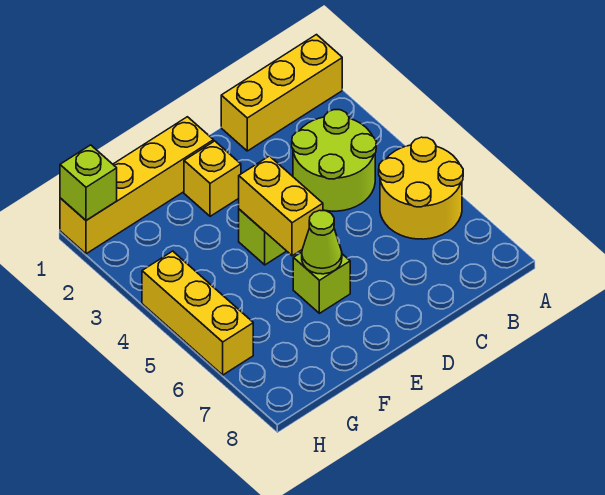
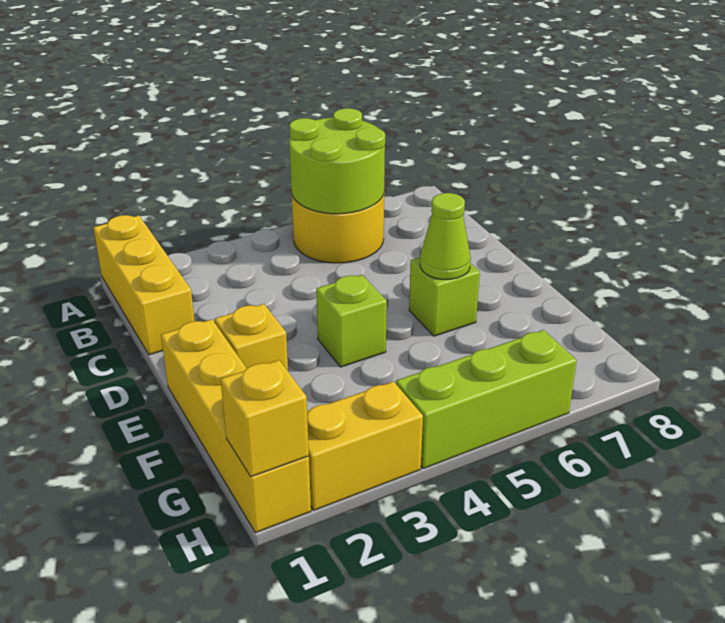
lime round brick B3:C4 level 1 -> lime round brick A5:B6 level 2
yellow brick E4:E5 level 2 -> yellow brick H2:H3 level 1
lime brick H1 level 2 -> yellow brick H1 level 2
yellow brick H4:H6 level 1 -> lime brick H4:H6 level 1

